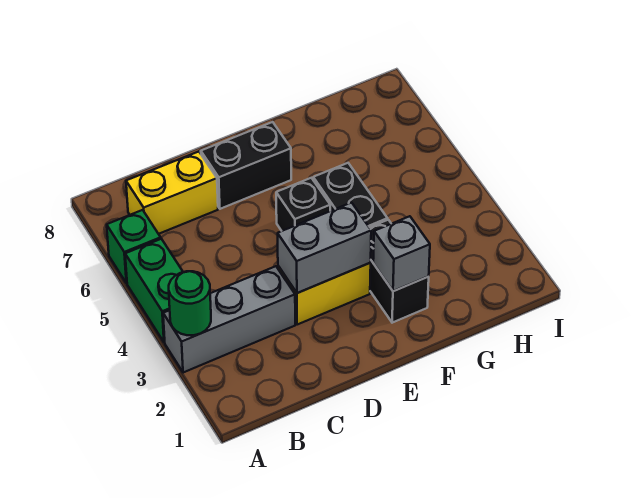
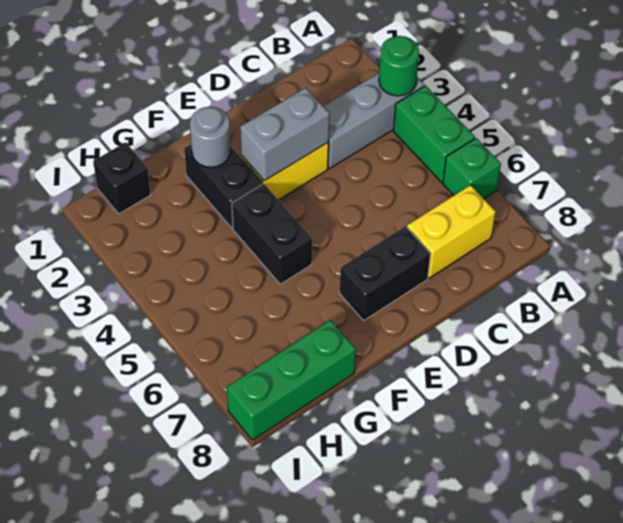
black brick E5 level 1 -> black brick H1 level 1
grey brick F2 level 2 -> grey round brick F2 level 2
none -> green brick G8:I8 level 1

